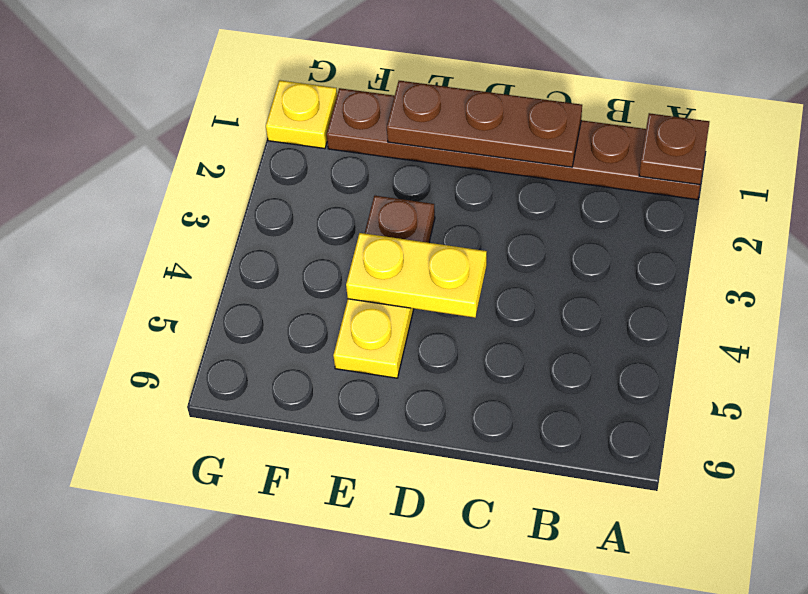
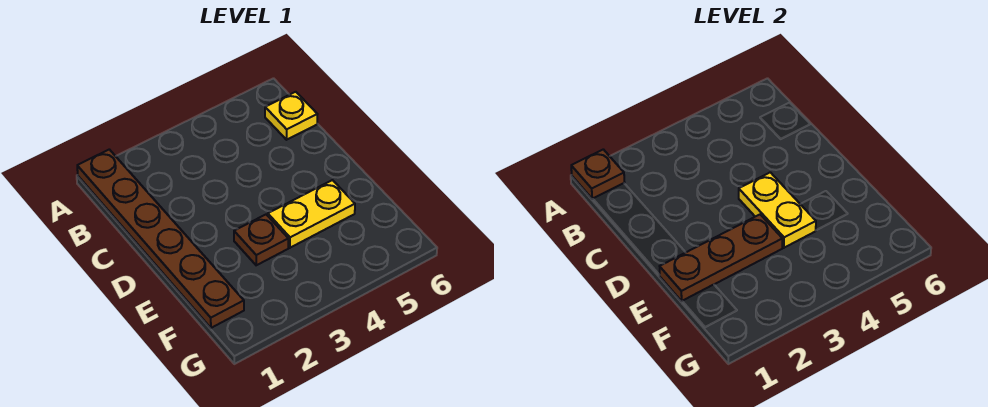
brown plate C1:E1 level 2 -> brown plate E1:E3 level 2
yellow plate G1 level 1 -> yellow plate B6 level 1

